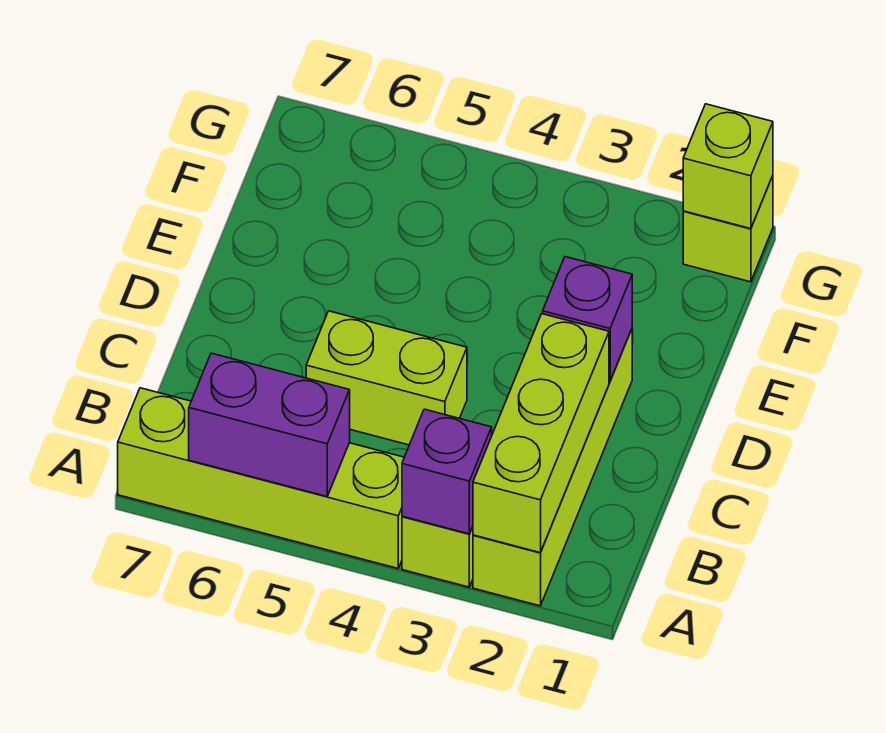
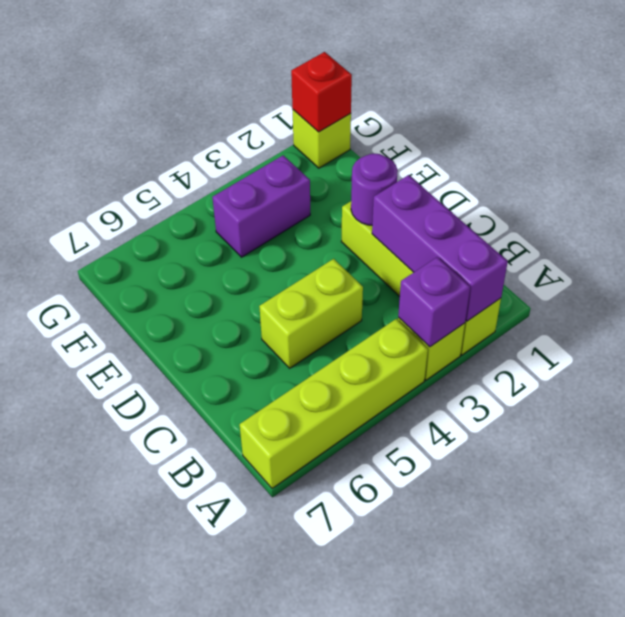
lime brick A2:C2 level 2 -> purple brick A2:C2 level 2
purple brick A5:A6 level 2 -> purple brick F3:F4 level 1
purple brick D2 level 2 -> purple round brick D2 level 2
lime brick G1 level 2 -> red brick G1 level 2

